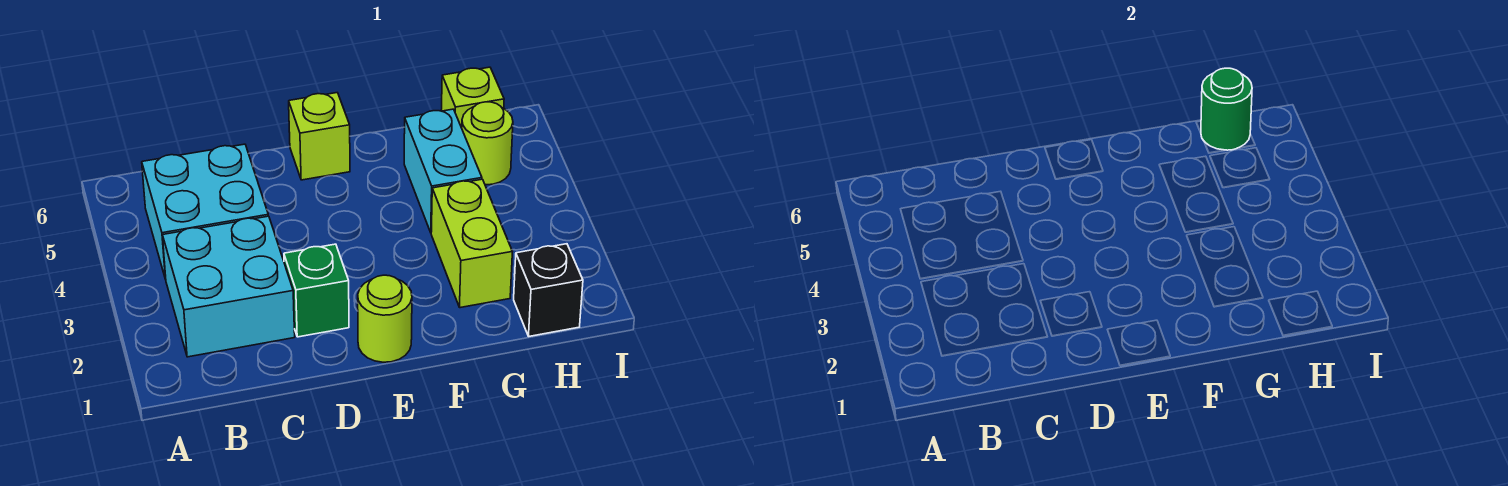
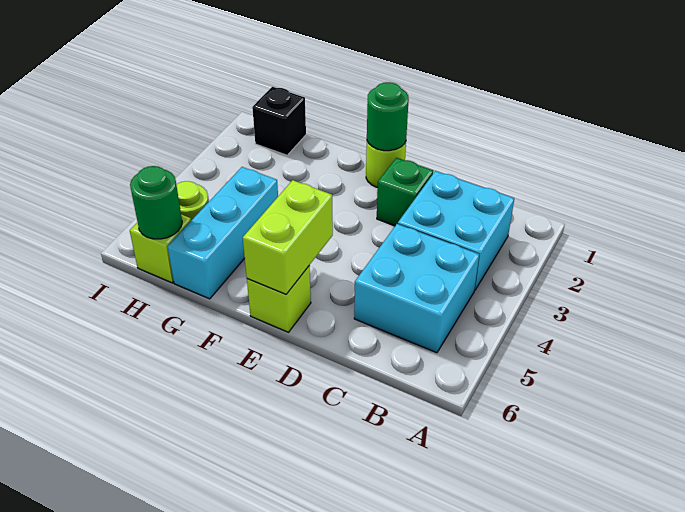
none -> green round brick E1 level 2
lime brick G2:G3 level 1 -> lime brick E5:E6 level 2
cyan brick G4:G5 level 1 -> cyan brick G4:G6 level 1

